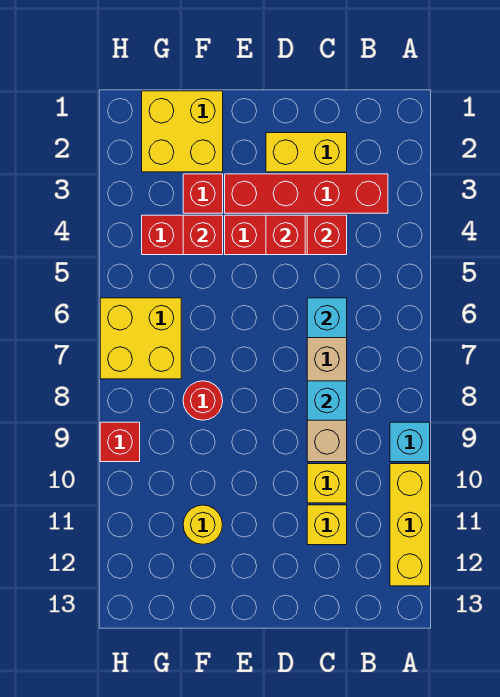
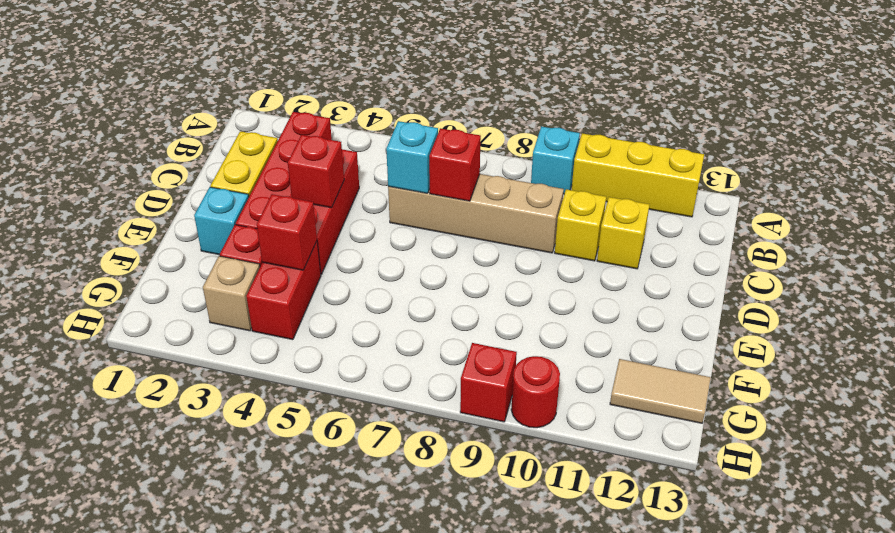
red brick C4 level 2 -> red brick C7 level 2
cyan brick C8 level 2 -> cyan brick E2 level 1
yellow brick F1:G2 level 1 -> none
red round brick F8 level 1 -> red round brick H10 level 1
yellow round brick F11 level 1 -> none
none -> tan brick G3 level 1
yellow brick G6:H7 level 1 -> none
none -> tan tile G12:G13 level 1

